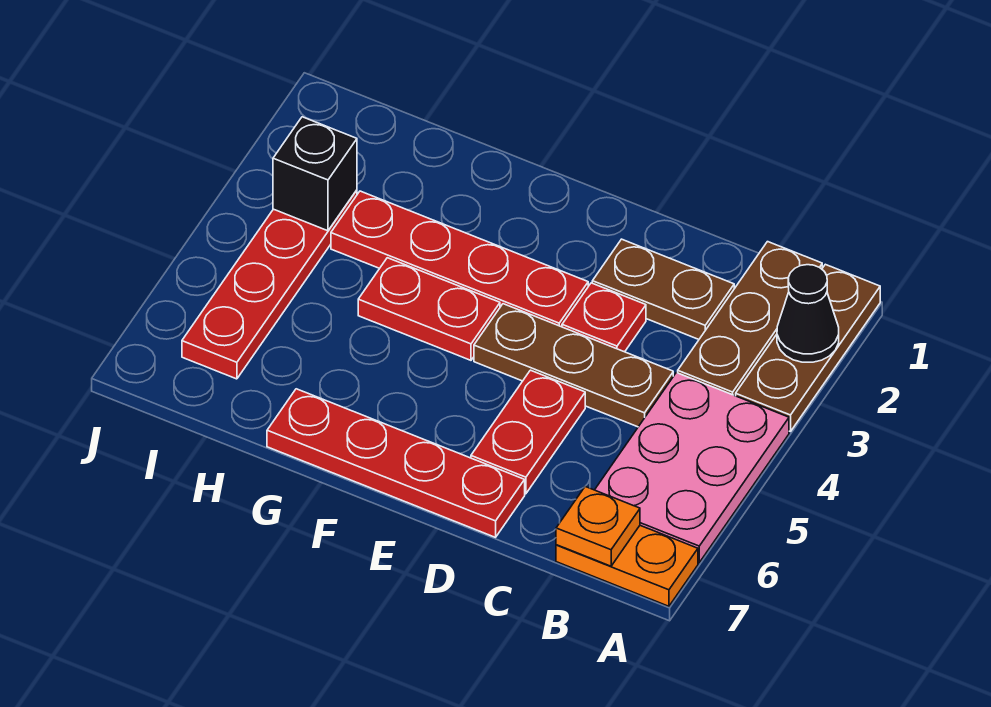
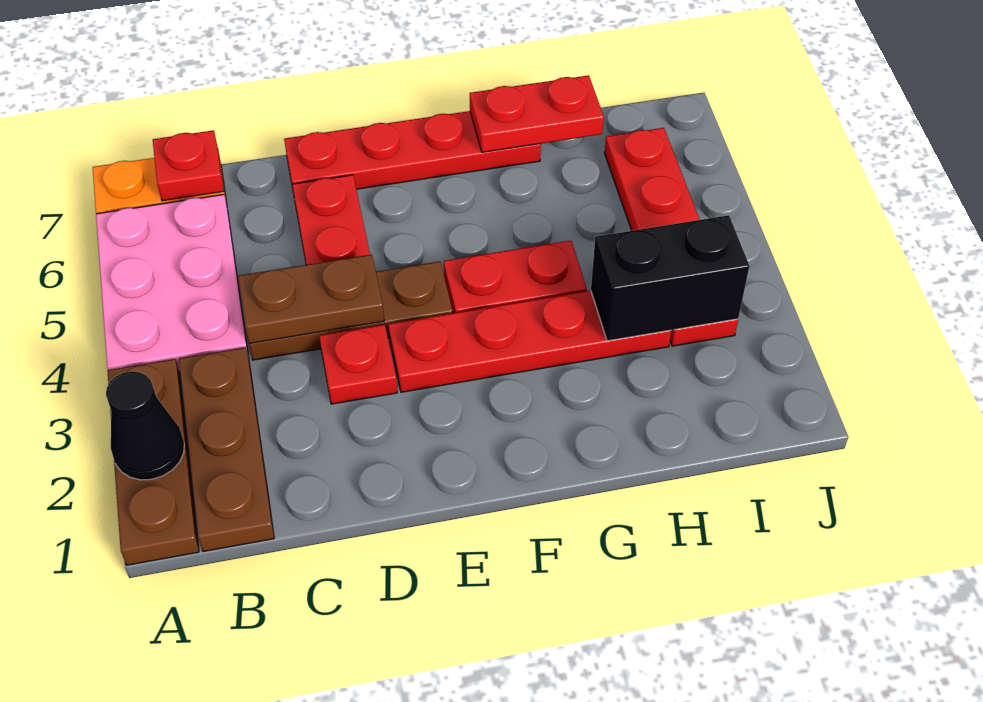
orange plate B7 level 2 -> red plate B7 level 2
brown plate C2:D2 level 1 -> brown plate C4:D4 level 2
none -> red plate G7:H7 level 2
black brick I3 level 2 -> black brick H3:I3 level 2

